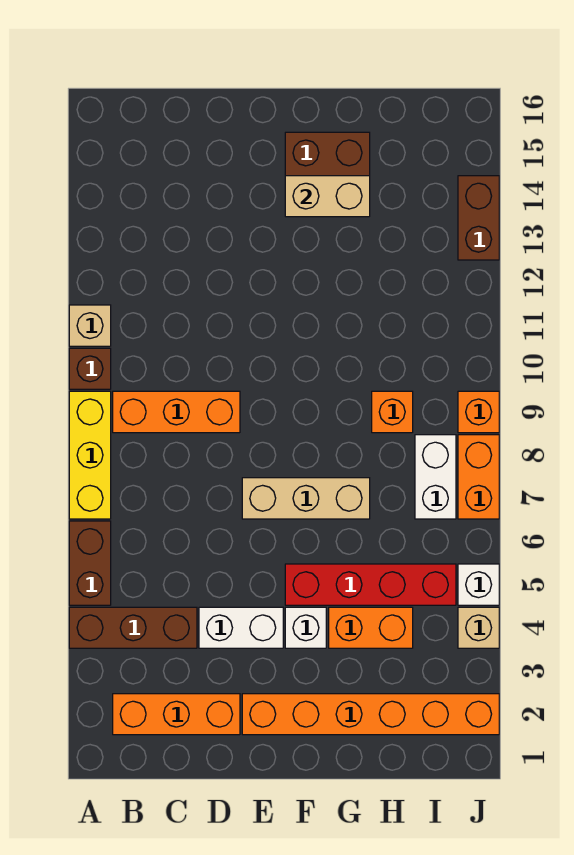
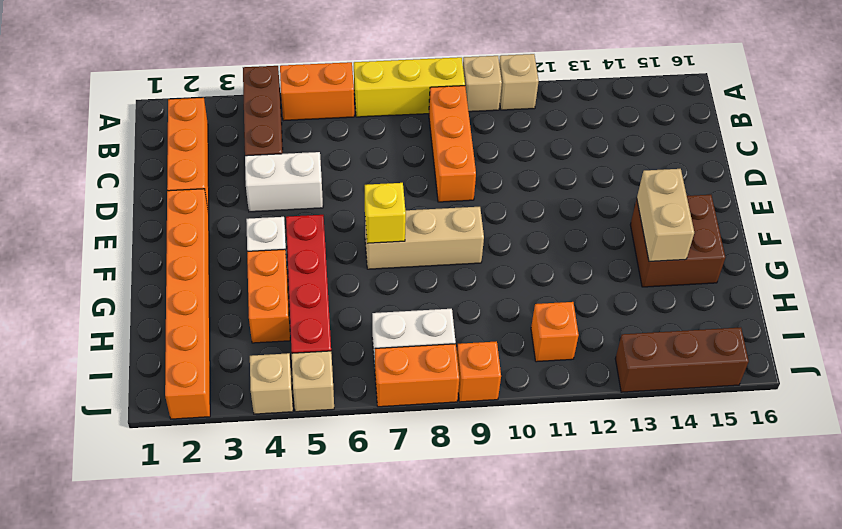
brown brick A5:A6 level 1 -> orange brick A5:A6 level 1
brown brick A10 level 1 -> tan brick A10 level 1
white brick D4:E4 level 1 -> white brick D4:D5 level 1
tan brick E7:G7 level 1 -> tan brick F7:F9 level 1
none -> yellow brick F7 level 2
orange brick H9 level 1 -> orange brick I11 level 1
white brick J5 level 1 -> tan brick J5 level 1
brown brick J13:J14 level 1 -> brown brick J13:J15 level 1

